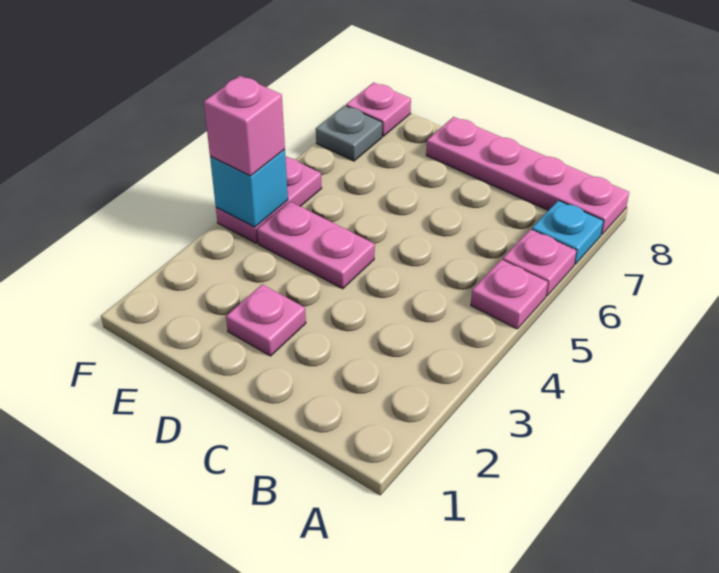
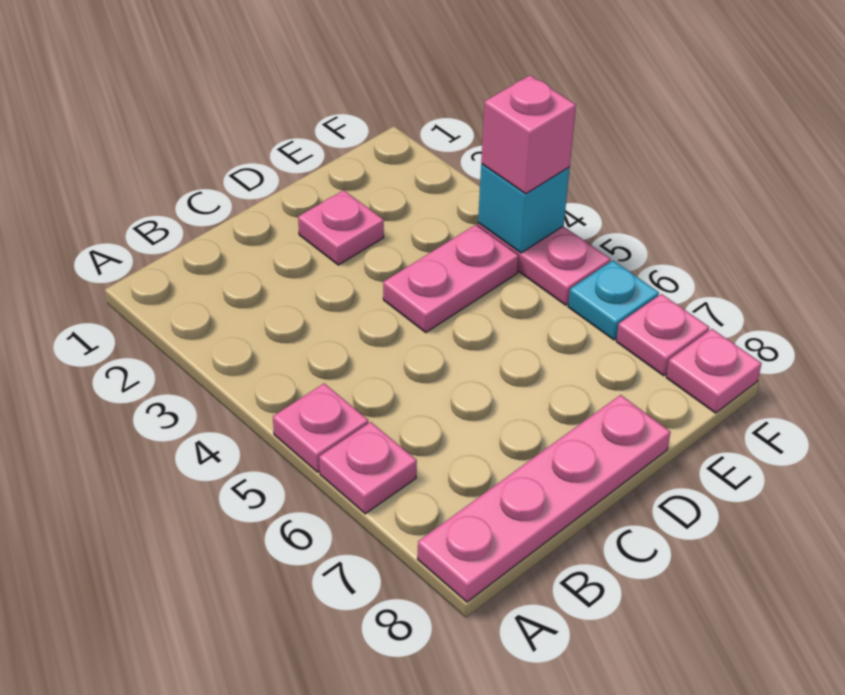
cyan plate A7 level 1 -> cyan plate F6 level 1
grey plate F7 level 1 -> pink plate F7 level 1

